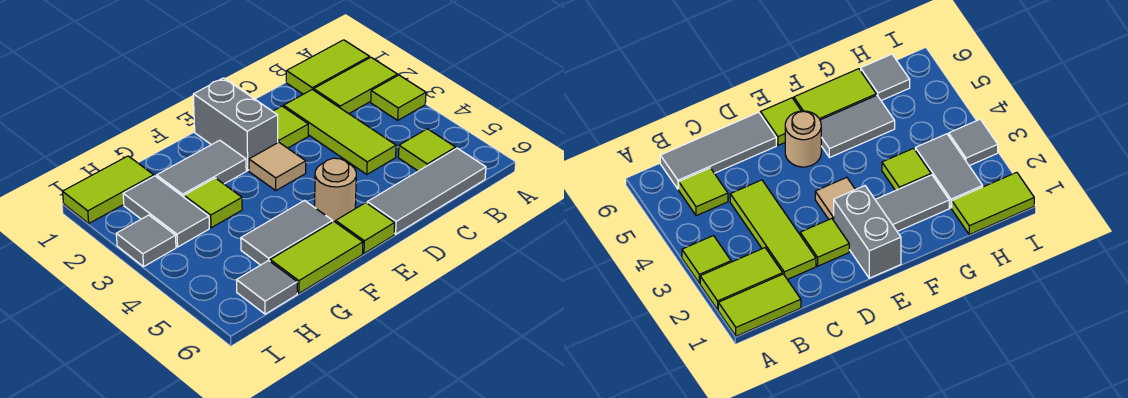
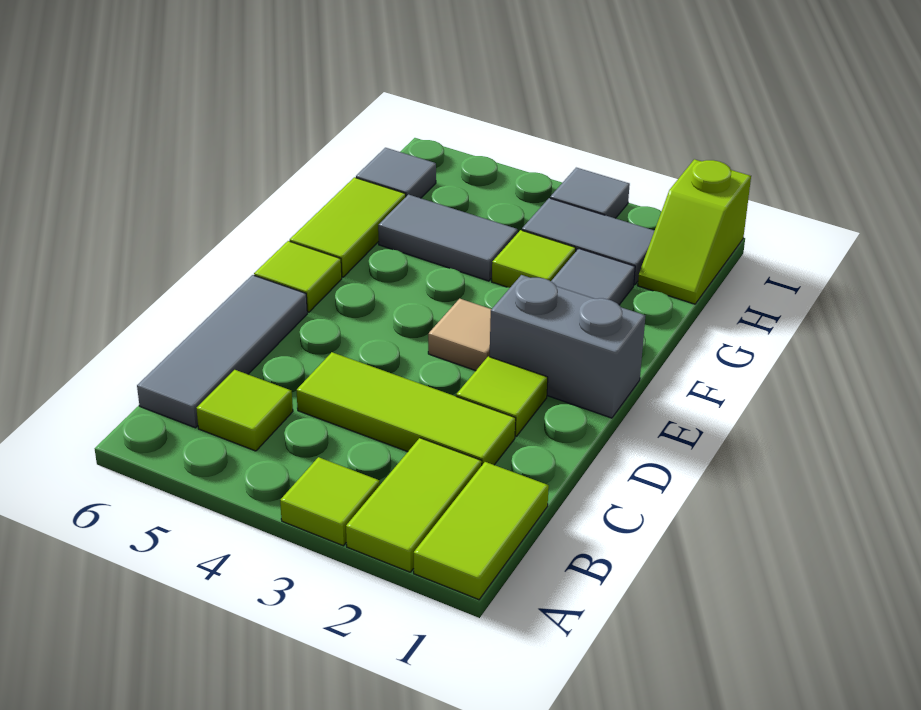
tan round brick E5 level 1 -> none
grey tile F5:G5 level 1 -> grey tile G4:G5 level 1
lime tile H1:I1 level 1 -> lime slope H1:I1 level 1 top I

